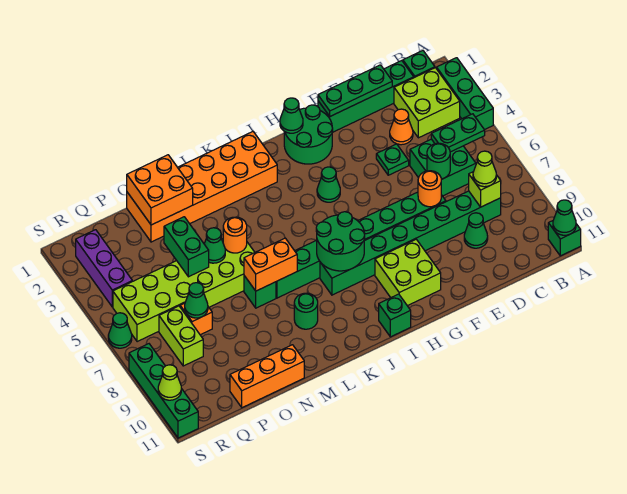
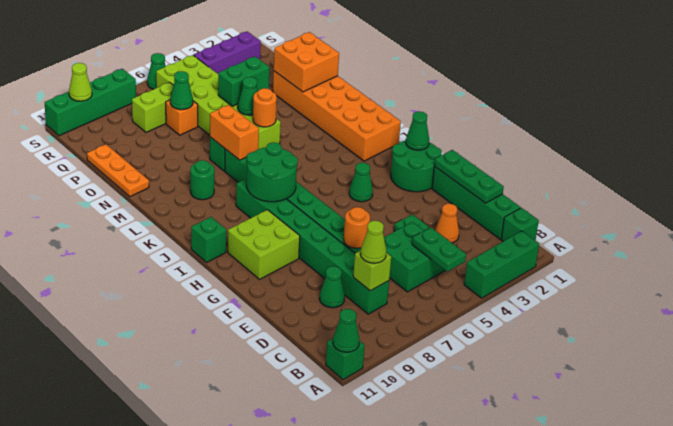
lime brick B2:C3 level 1 -> none
green round brick D6 level 2 -> none
orange brick N11:P11 level 1 -> orange plate N11:P11 level 1

